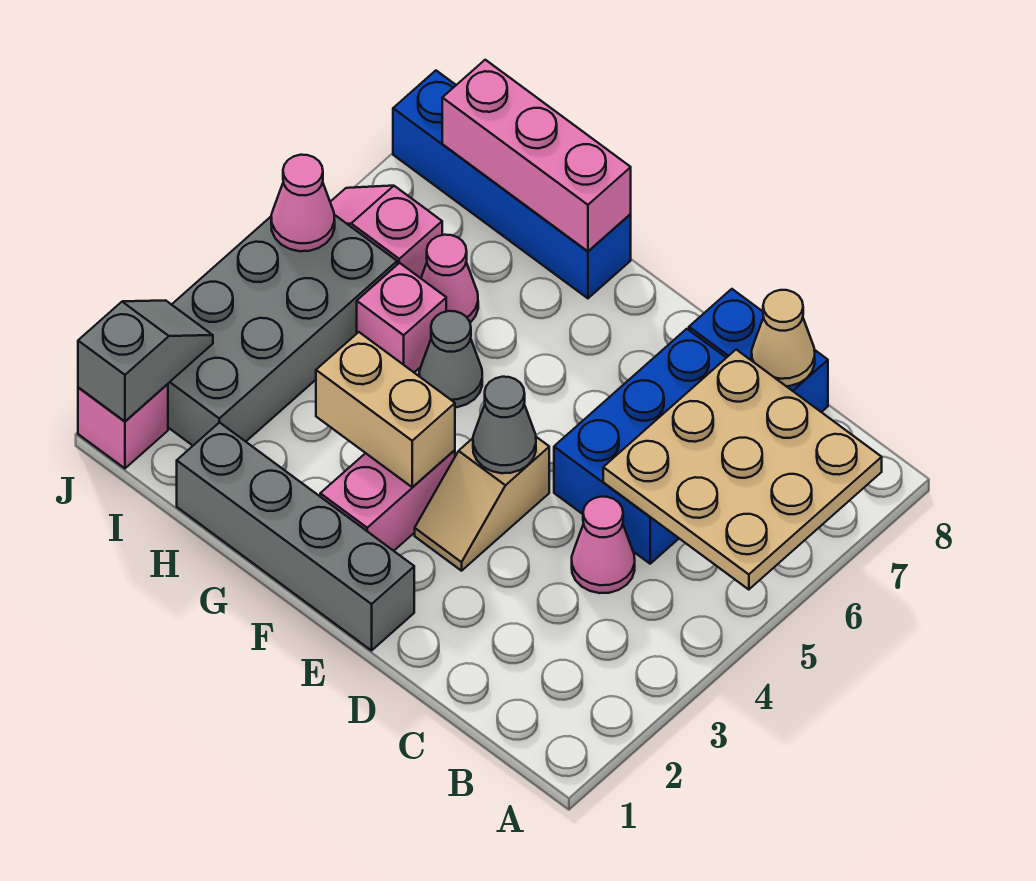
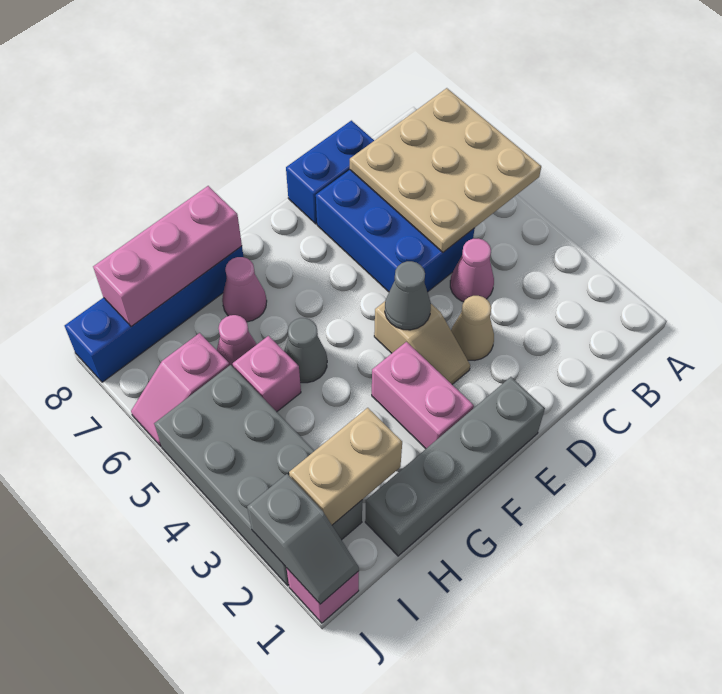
tan cone C8 level 2 -> tan cone D3 level 1
tan brick F3:G3 level 2 -> tan brick H2:I2 level 2
grey slope J1:J2 level 2 top 1 -> grey slope J1:J2 level 2 top 2
pink cone J5 level 2 -> pink cone G7 level 1

